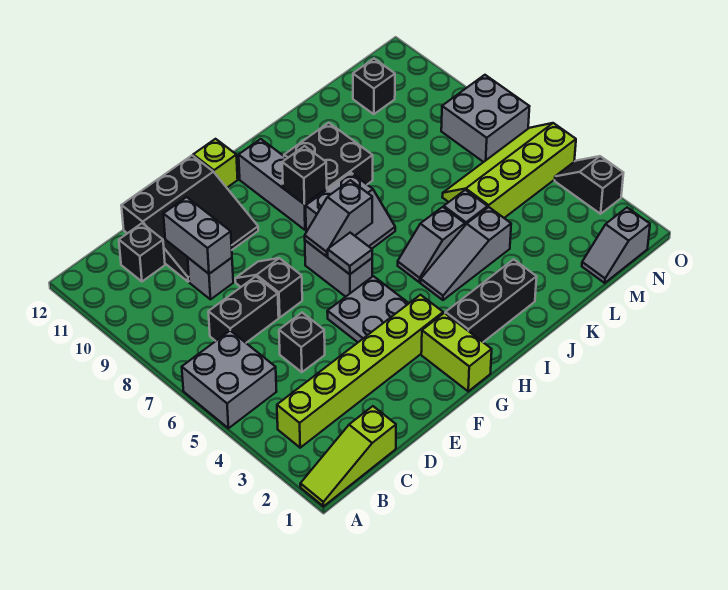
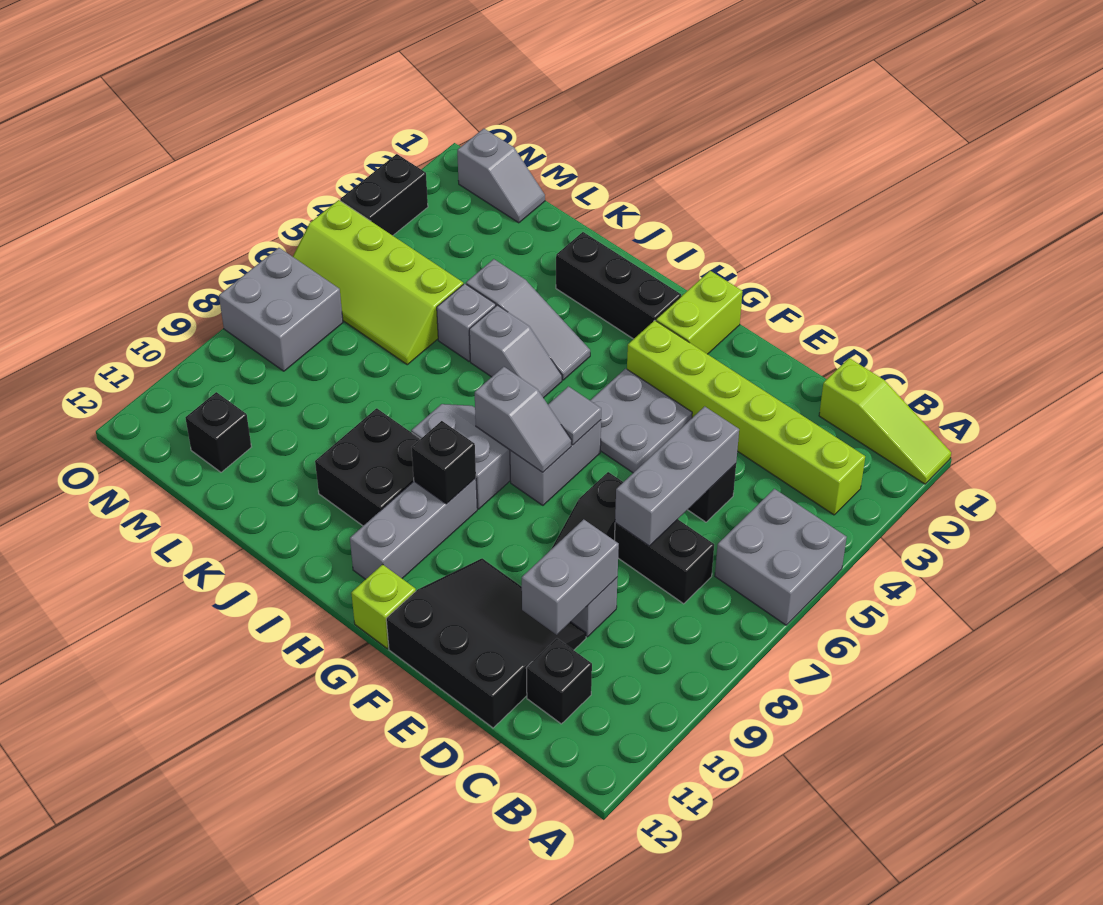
none -> grey brick D5:D7 level 2
black slope O3:O4 level 1 top 3 -> black brick O3:O4 level 1

